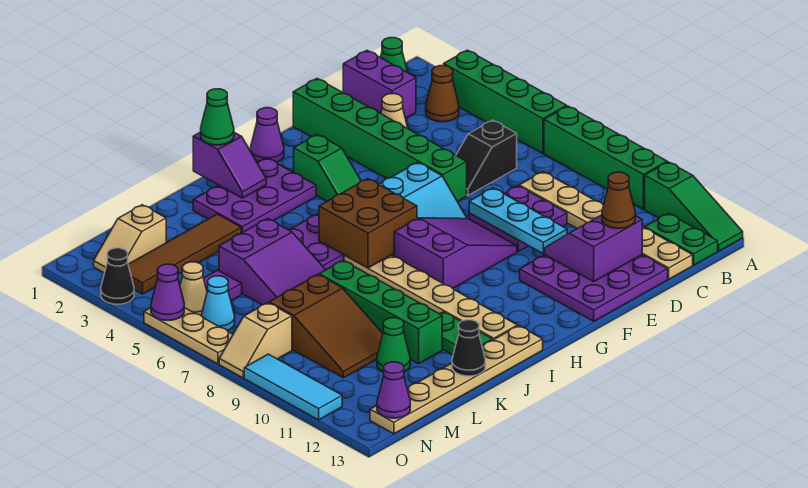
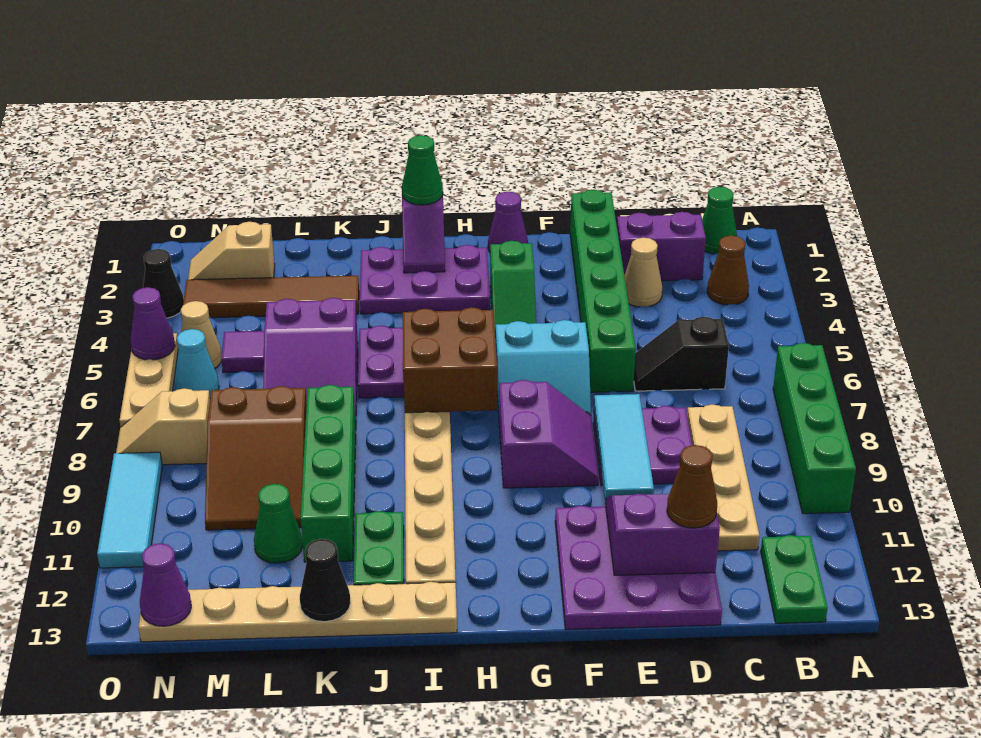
green brick A3:A6 level 1 -> none
green slope A11:A13 level 1 top 11 -> none
purple brick C1:C2 level 1 -> purple brick C2:D2 level 1
tan plate C8:C13 level 1 -> tan plate C8:C11 level 1
cyan plate E8:E10 level 2 -> cyan tile E8:E10 level 2
purple slope F8:H9 level 1 top H -> purple slope F8:G9 level 1 top G

